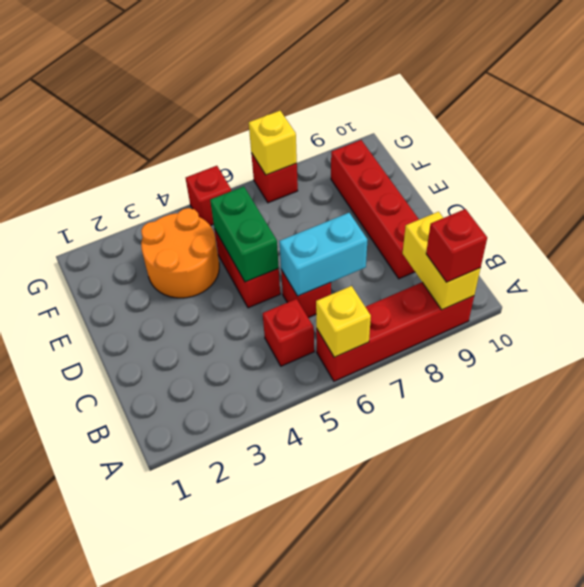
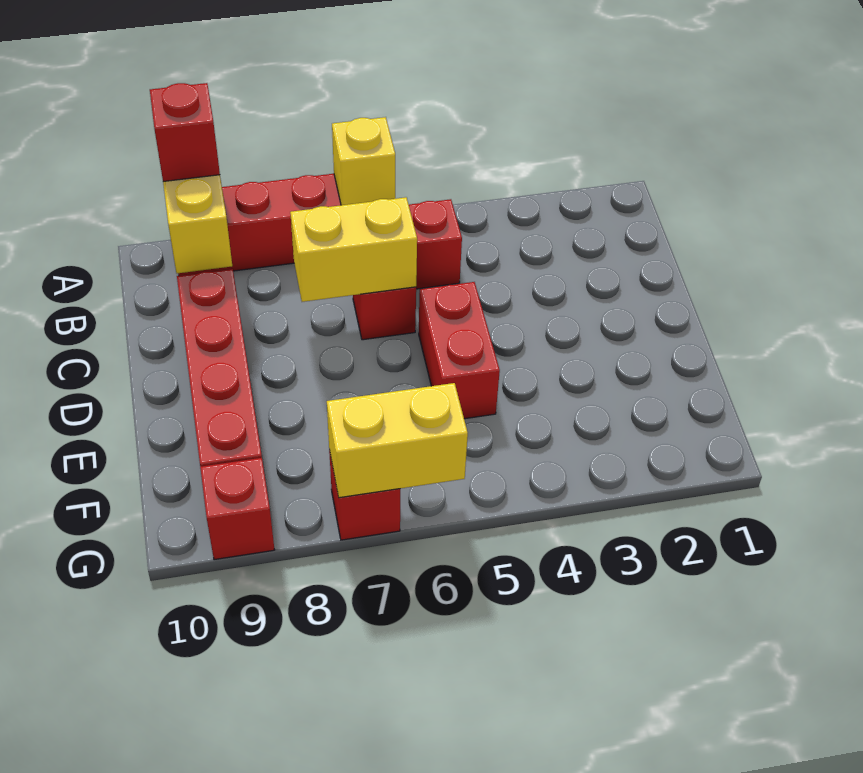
cyan brick C6:C7 level 2 -> yellow brick C6:C7 level 2
green brick D5:E5 level 2 -> none
orange round brick E3:F4 level 1 -> none
red brick G5 level 1 -> red brick G9 level 1
yellow brick G7 level 2 -> yellow brick G6:G7 level 2

